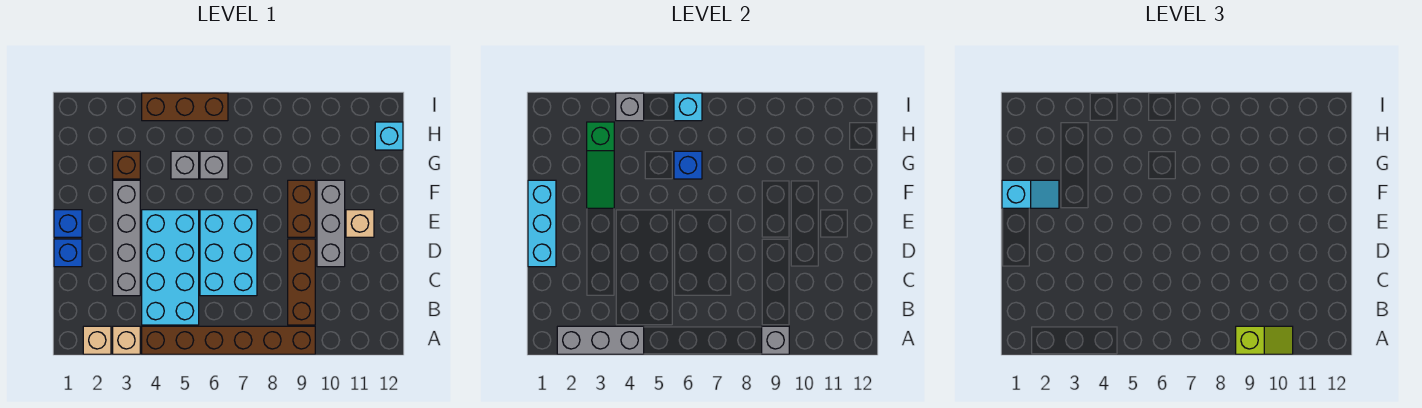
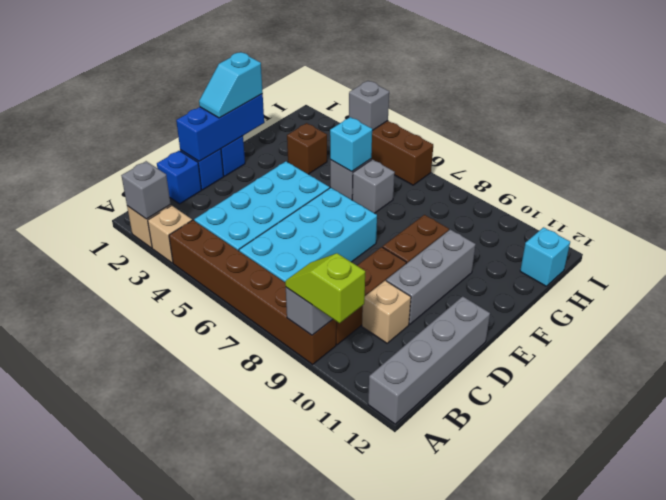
grey brick A2:A4 level 2 -> grey brick A2 level 2
lime slope A9:A10 level 3 top 9 -> lime slope A9:A10 level 3 top 10
grey brick C3:F3 level 1 -> grey brick A12:D12 level 1
cyan brick C6:E7 level 1 -> cyan brick B6:E7 level 1
cyan brick D1:F1 level 2 -> blue brick D1:F1 level 2
tan brick E11 level 1 -> tan brick C10 level 1
cyan slope F1:F2 level 3 top 1 -> cyan slope E1:F1 level 3 top F
green slope F3:H3 level 2 top H -> none
blue brick G6 level 2 -> blue brick C1 level 1
cyan brick I6 level 2 -> cyan brick G5 level 2

